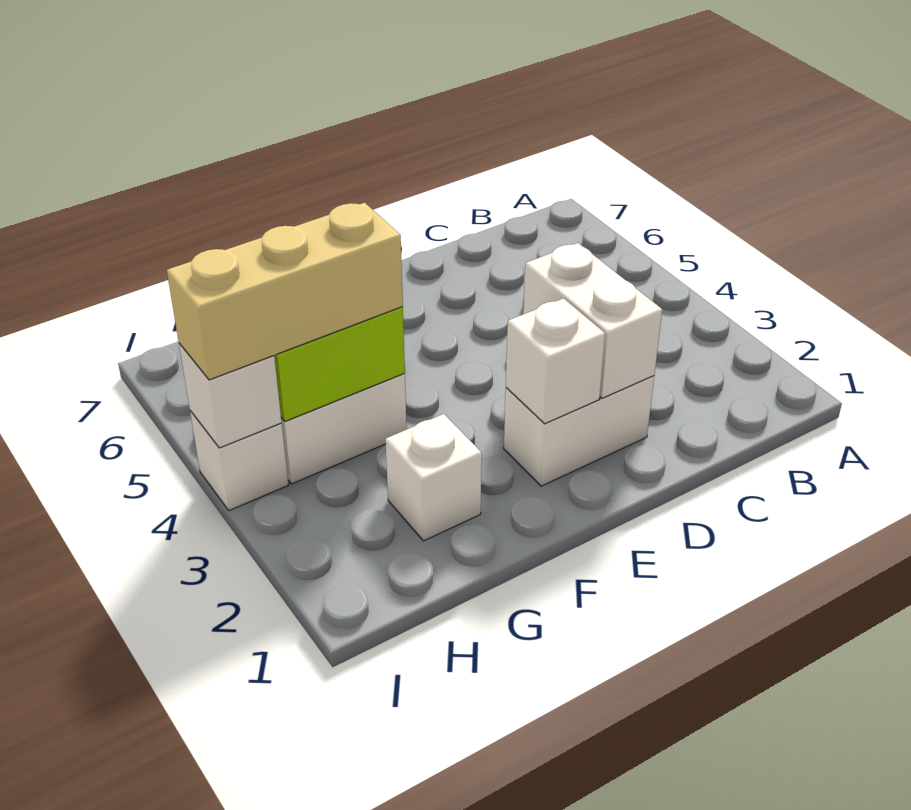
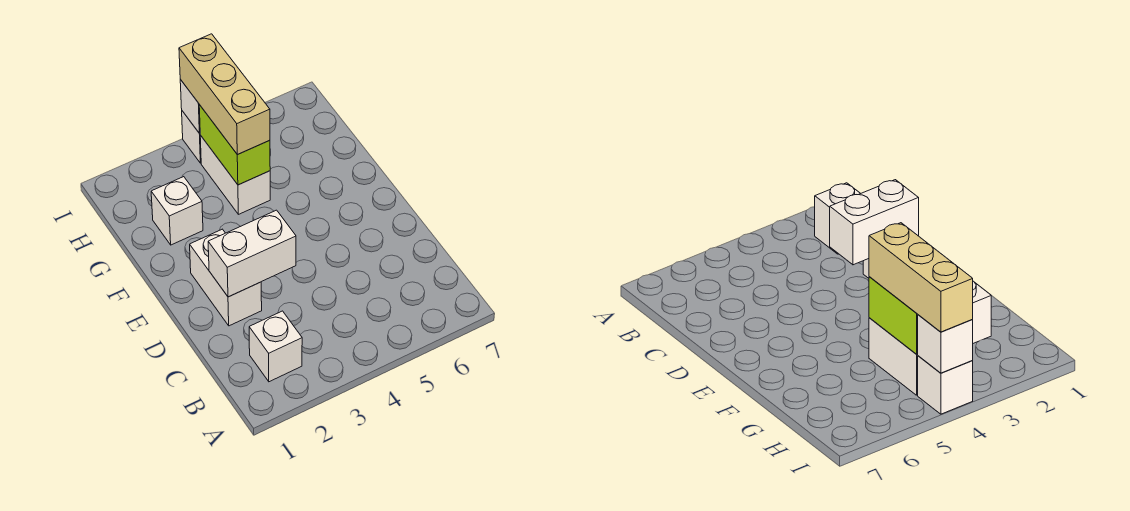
white brick E2 level 2 -> white brick B2 level 1

